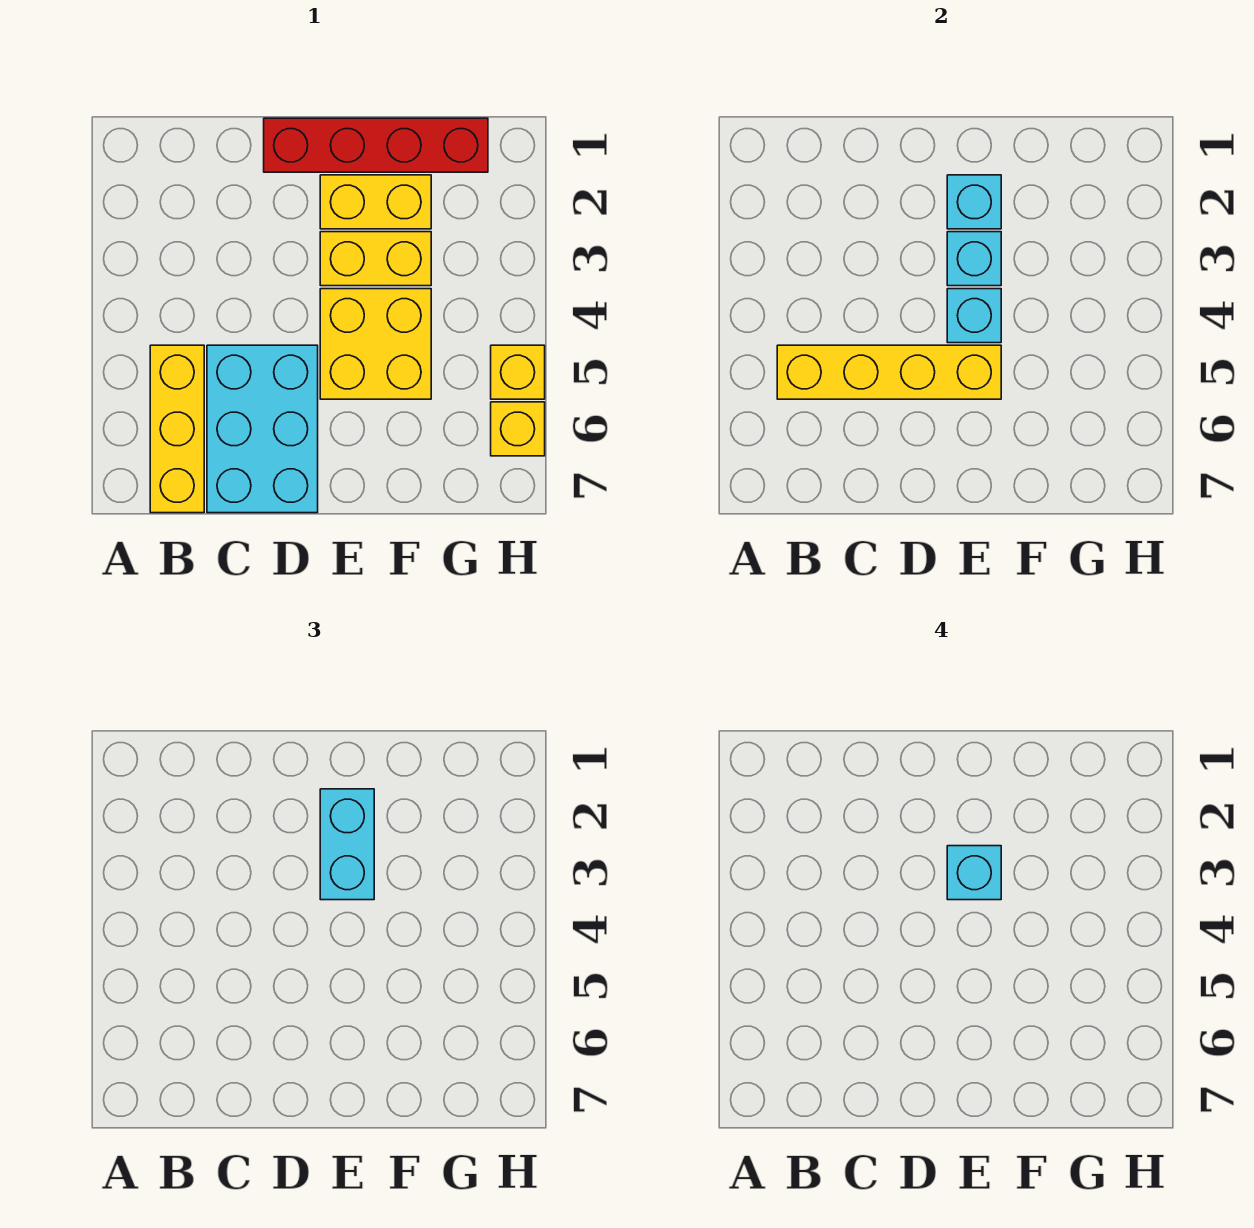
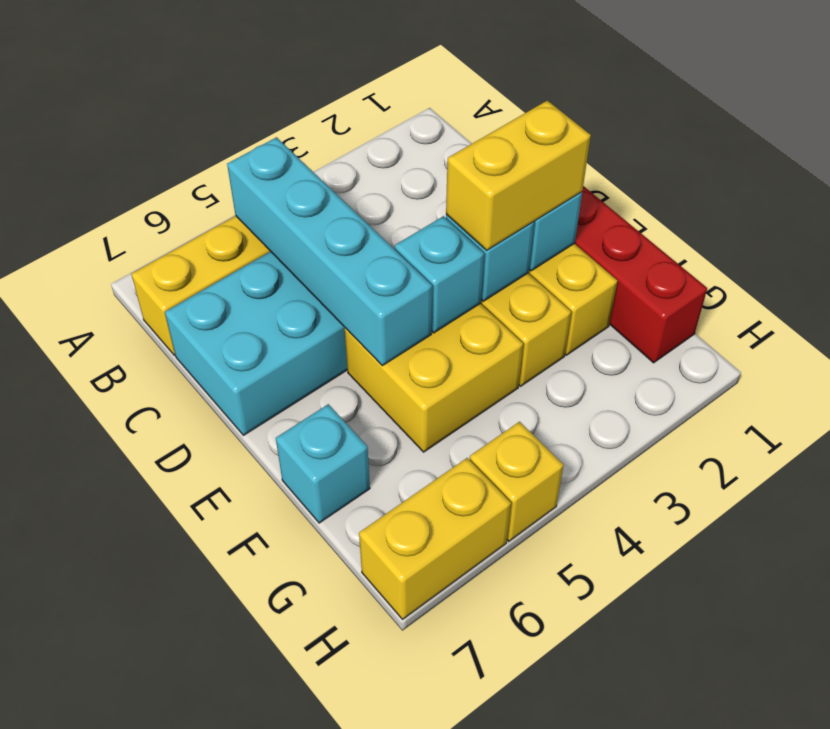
yellow brick B5:E5 level 2 -> cyan brick B5:E5 level 2
cyan brick E2:E3 level 3 -> yellow brick E2:E3 level 3
cyan brick E3 level 4 -> cyan brick F7 level 1
yellow brick H6 level 1 -> yellow brick H6:H7 level 1

